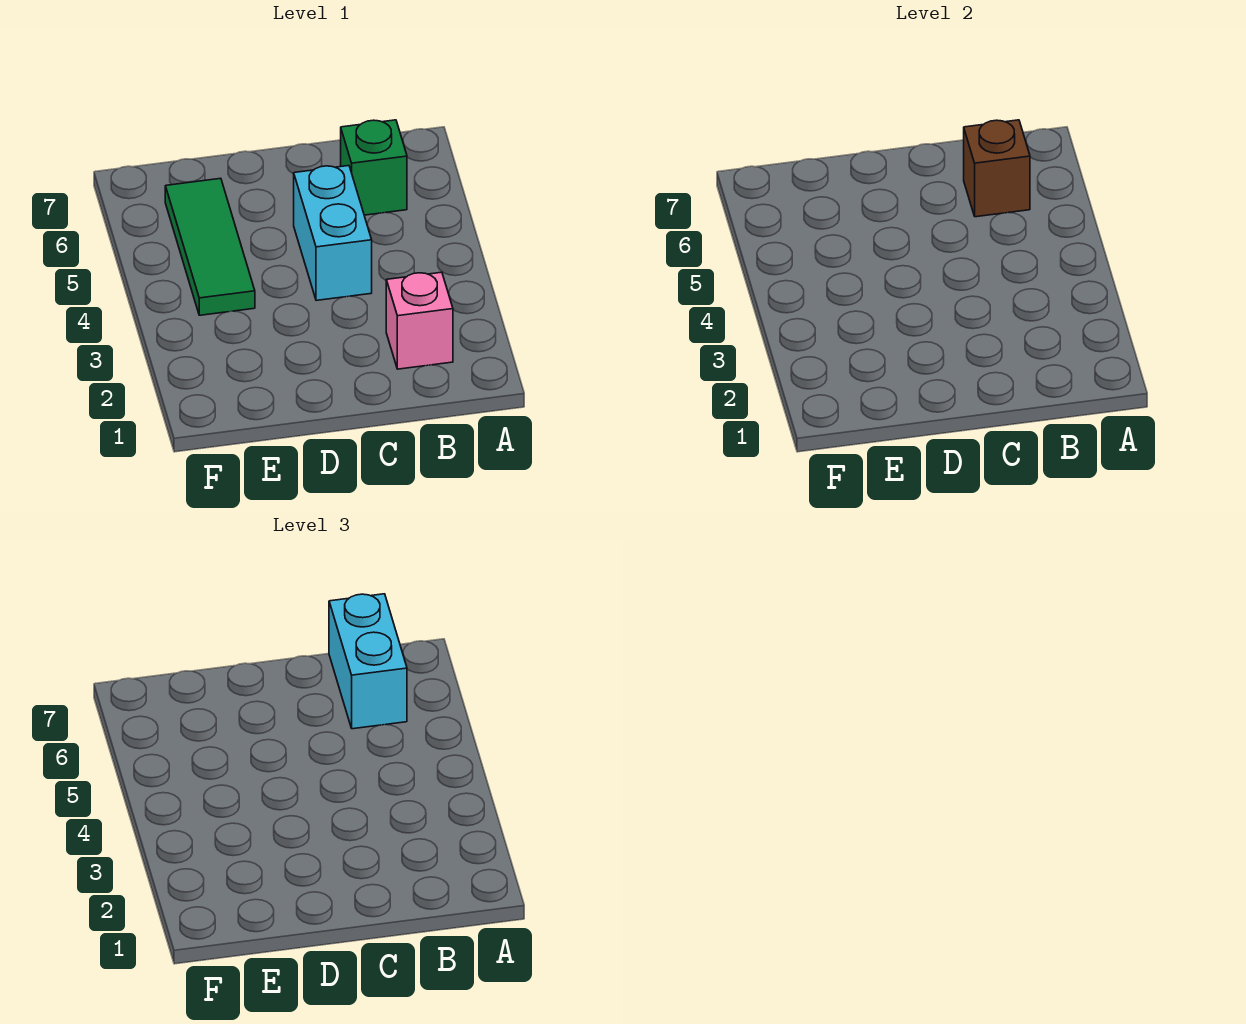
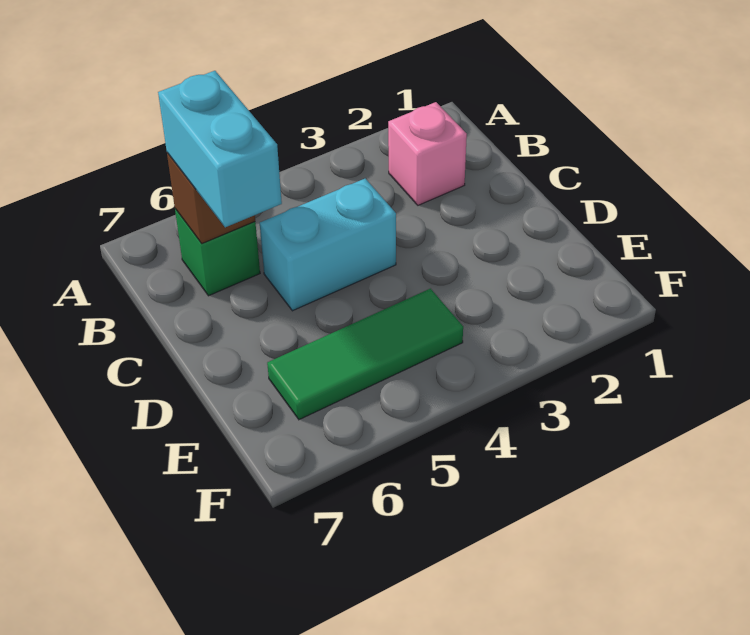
cyan brick B6:B7 level 3 -> cyan brick B6:C6 level 3

